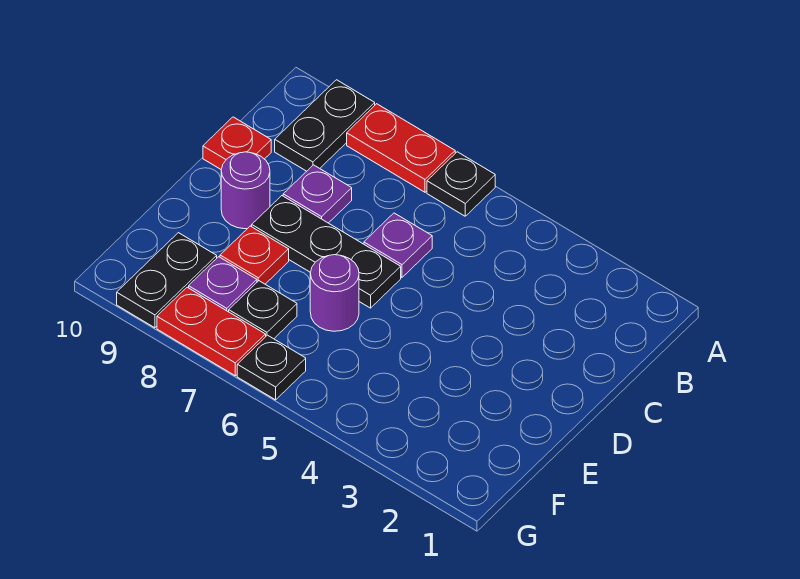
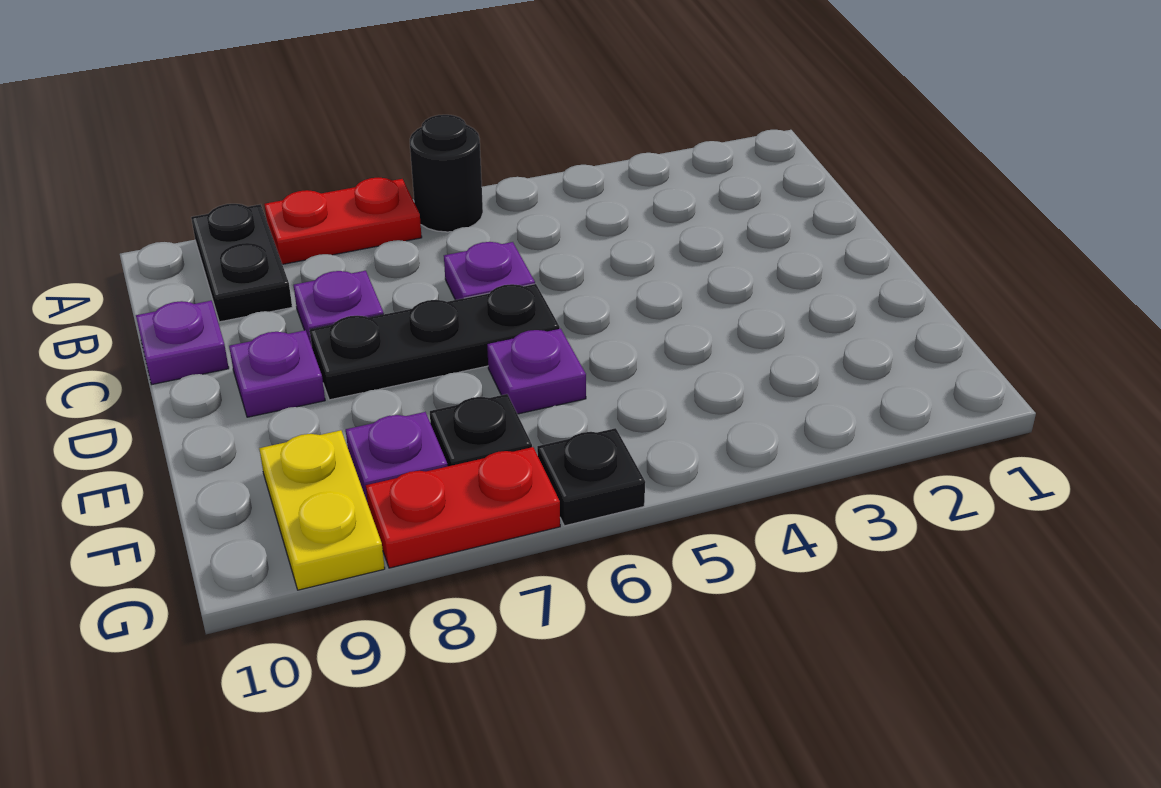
black plate A6 level 1 -> black round brick A6 level 1
red plate C10 level 1 -> purple plate C10 level 1
purple round brick D9 level 1 -> purple plate D9 level 1
purple round brick E6 level 1 -> purple plate E6 level 1
red plate E8 level 1 -> none
black plate F9:G9 level 1 -> yellow plate F9:G9 level 1

